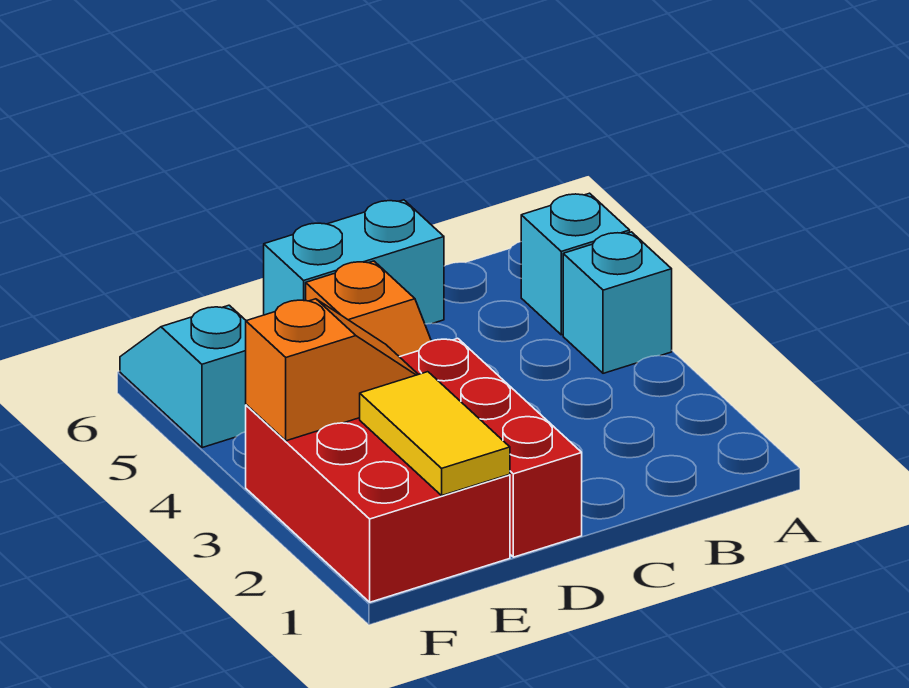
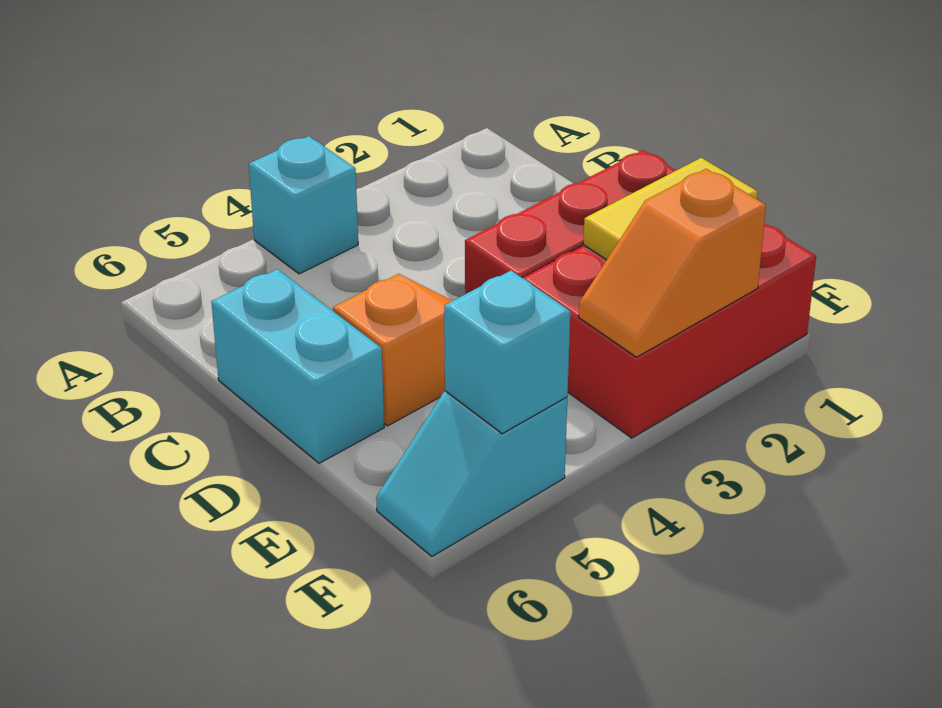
cyan brick A5 level 1 -> cyan brick F5 level 2
orange slope E3:F3 level 2 top F -> orange slope F2:F3 level 2 top 2

